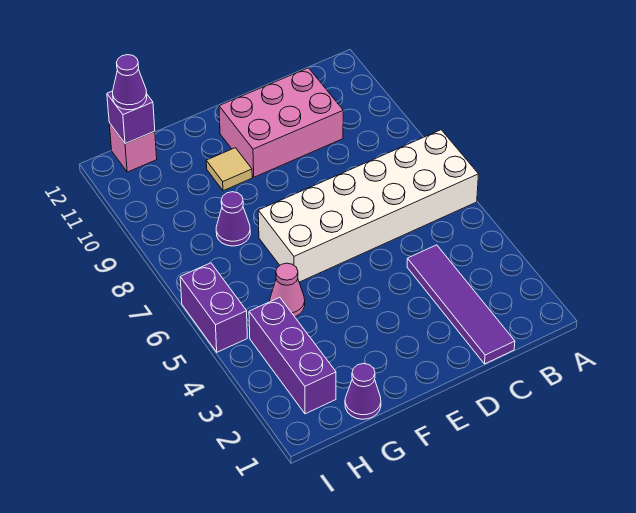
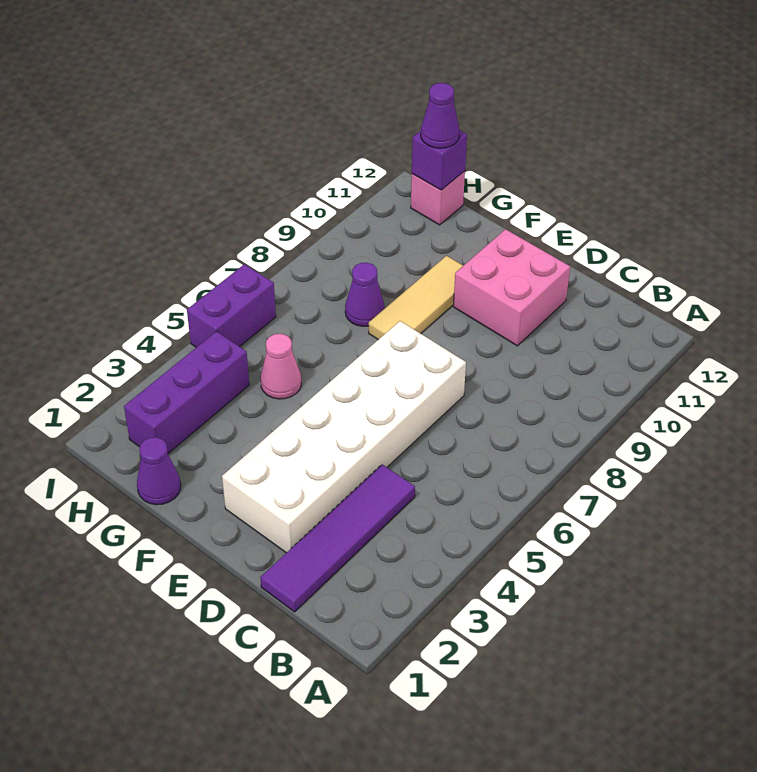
white brick A6:F7 level 1 -> white brick D2:E7 level 1
pink brick C10:E11 level 1 -> pink brick D10:E11 level 1
tan tile F10 level 1 -> tan tile F8:F10 level 1

